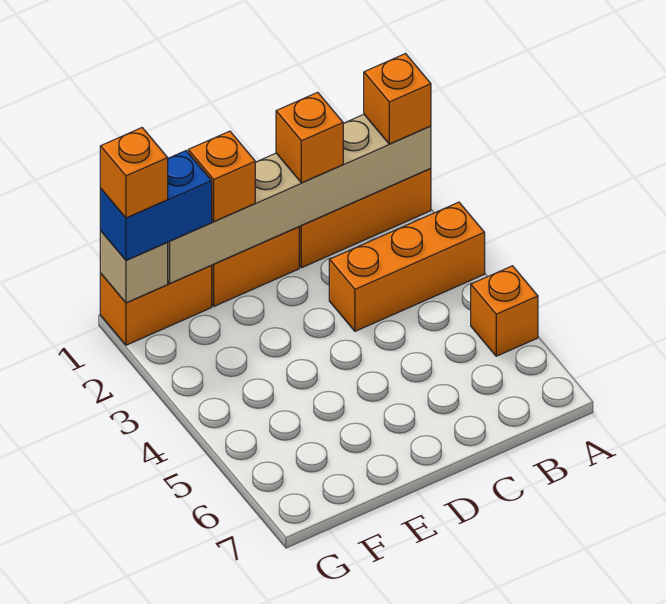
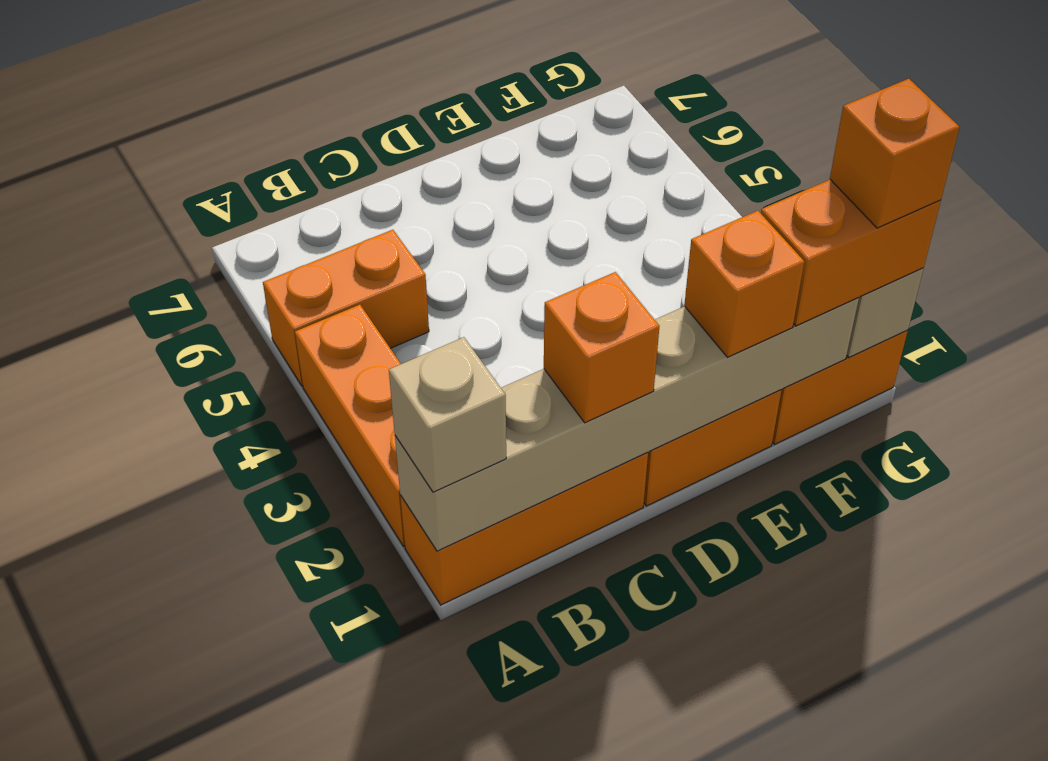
orange brick A1 level 3 -> tan brick A1 level 3
orange brick A3:C3 level 1 -> orange brick A2:A4 level 1
orange brick A5 level 1 -> orange brick A5:B5 level 1
blue brick F1:G1 level 3 -> orange brick F1:G1 level 3

